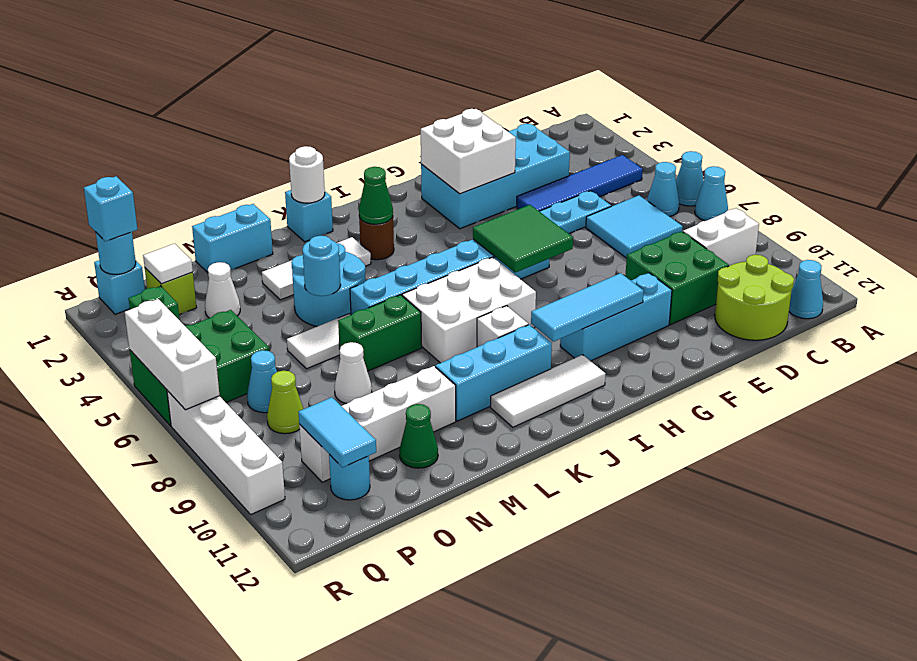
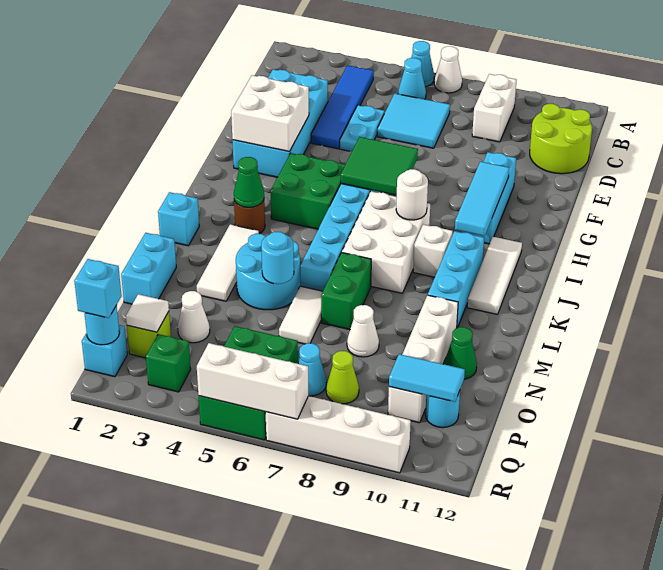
cyan cone A7 level 1 -> white cone A7 level 1
cyan cone B12 level 1 -> none
green brick D9:E10 level 1 -> green brick H4:I5 level 1
white round brick K1 level 2 -> white round brick I8 level 2

